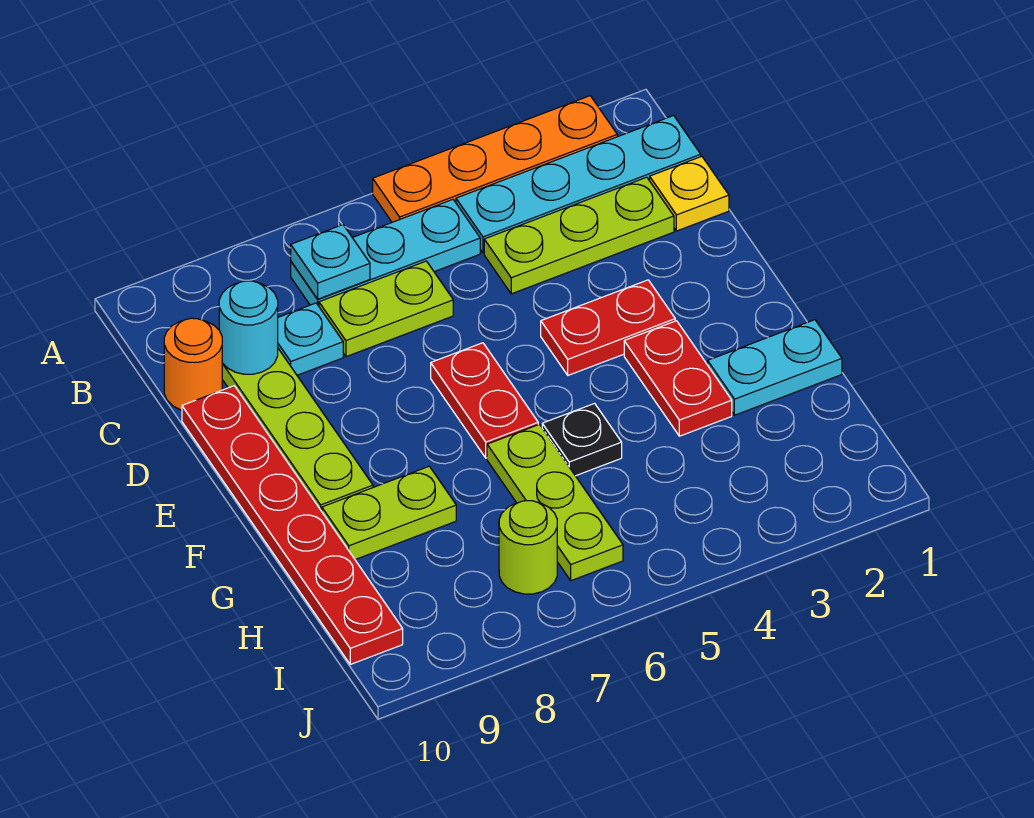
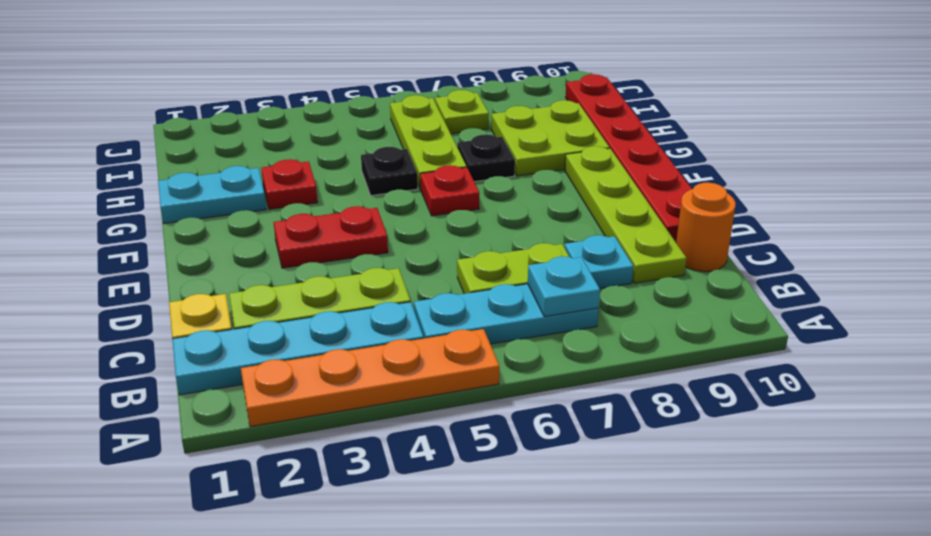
cyan round brick C9 level 2 -> none
red plate E6:F6 level 1 -> red plate F6 level 1
red plate F3:G3 level 1 -> red plate G3 level 1
none -> black plate G7 level 1
lime plate G8:G9 level 1 -> lime plate G8:H9 level 1
lime round brick I7 level 1 -> lime plate I7 level 1

